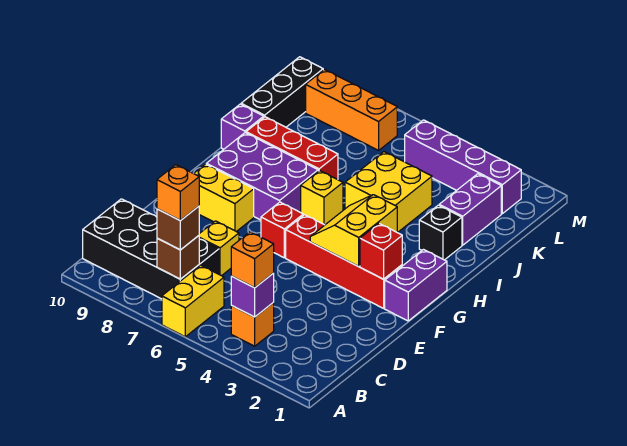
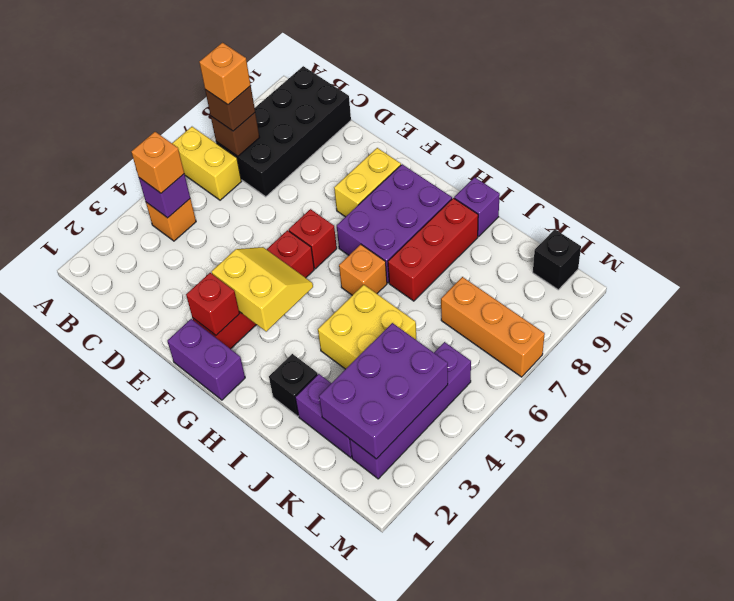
yellow brick D7 level 1 -> none
yellow brick H6 level 1 -> orange brick H6 level 1
black brick J10:L10 level 1 -> black brick L10 level 1
none -> purple brick K2:L4 level 2
orange brick L7:L9 level 1 -> orange brick K7:M7 level 1

